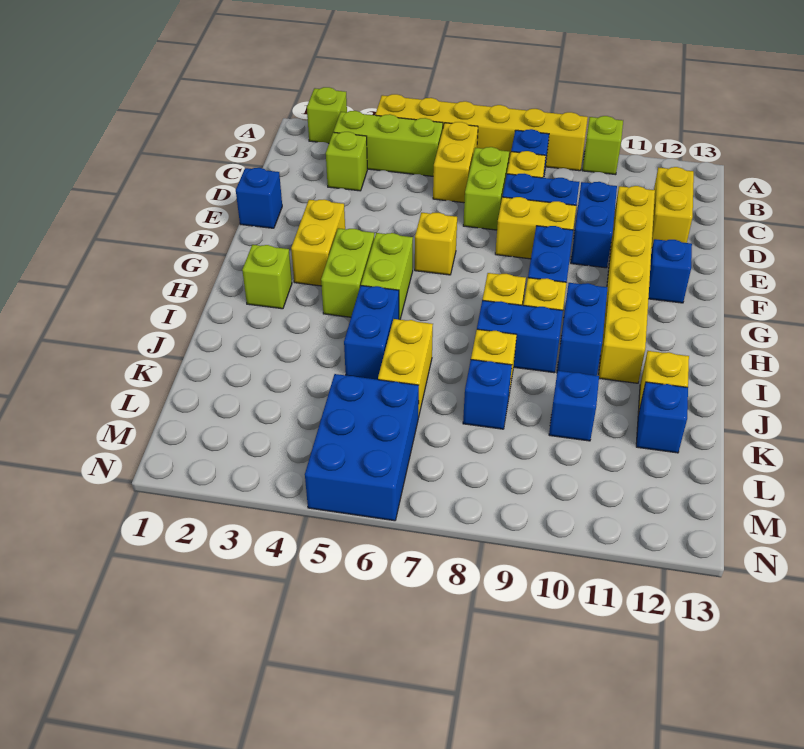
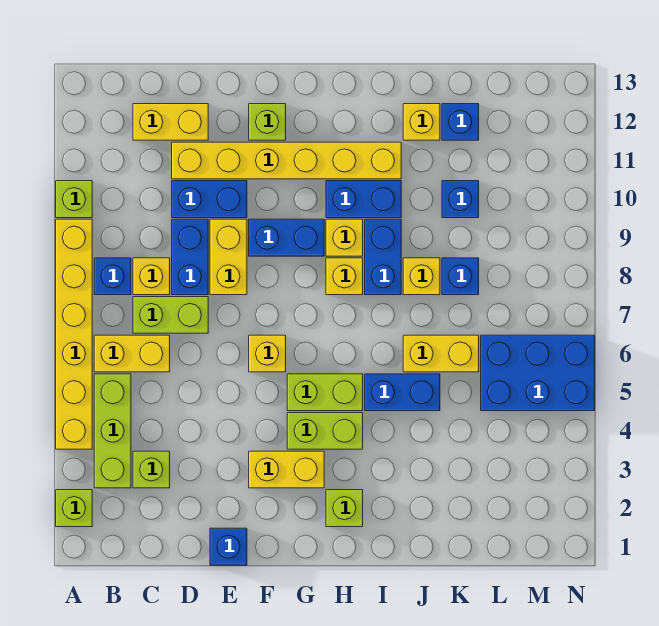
blue brick F12 level 1 -> lime brick F12 level 1

